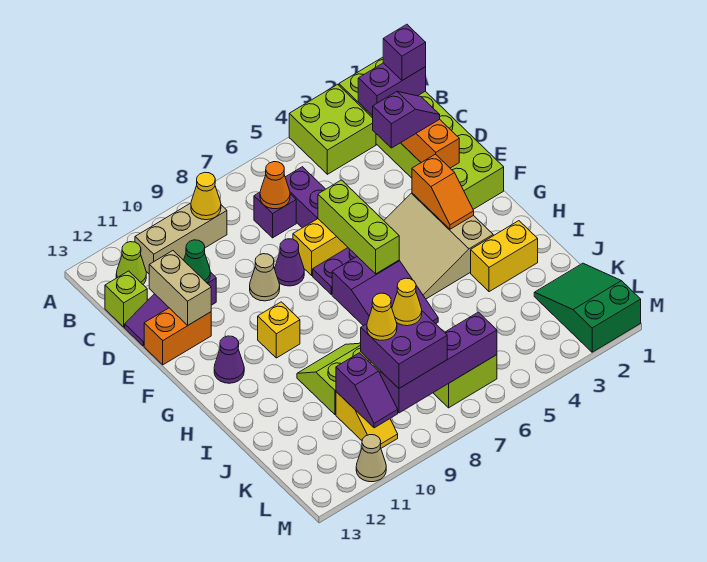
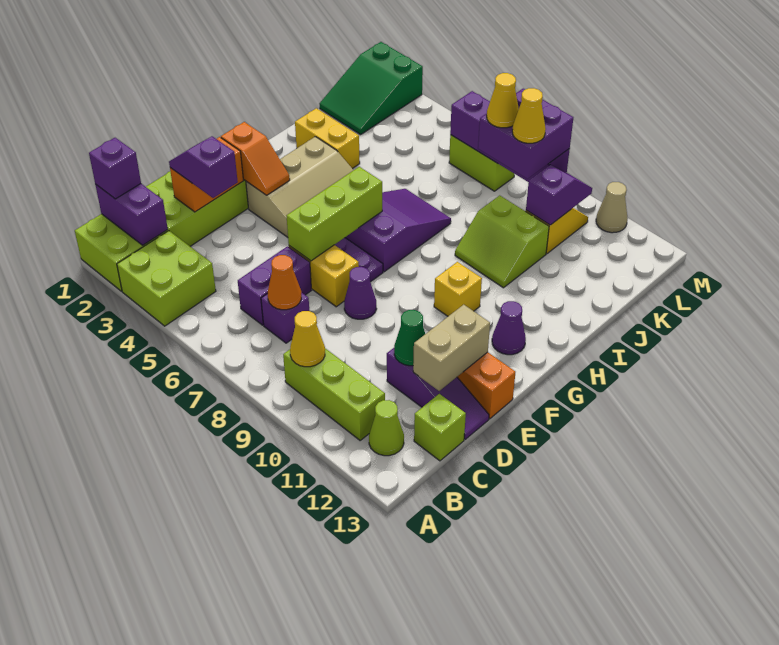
tan brick B9:B11 level 1 -> lime brick B9:B11 level 1
tan cone E9 level 1 -> none
orange slope F3:G3 level 2 top F -> orange slope F2:F3 level 2 top 2

